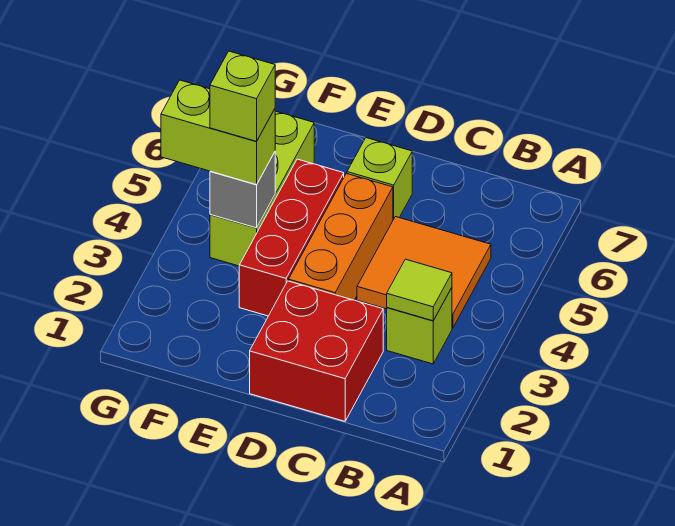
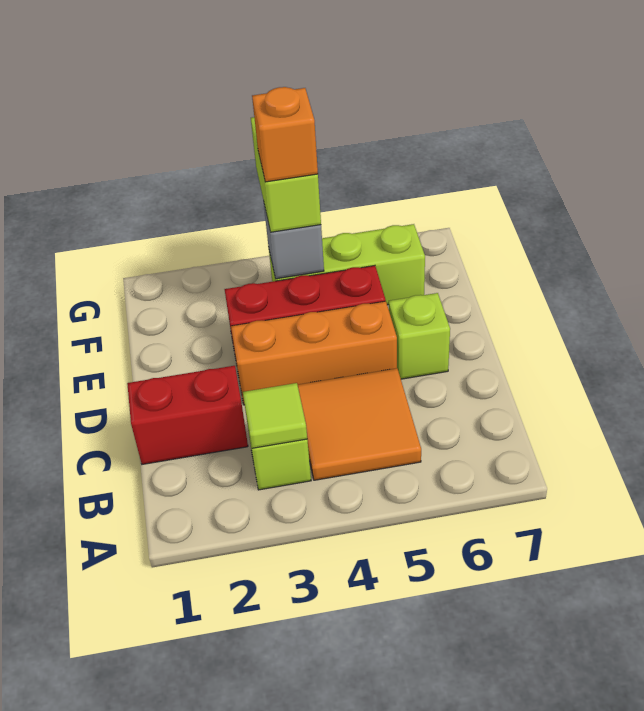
red brick C1:D2 level 1 -> red brick C1:C2 level 1
lime brick F4 level 4 -> orange brick F4 level 4

